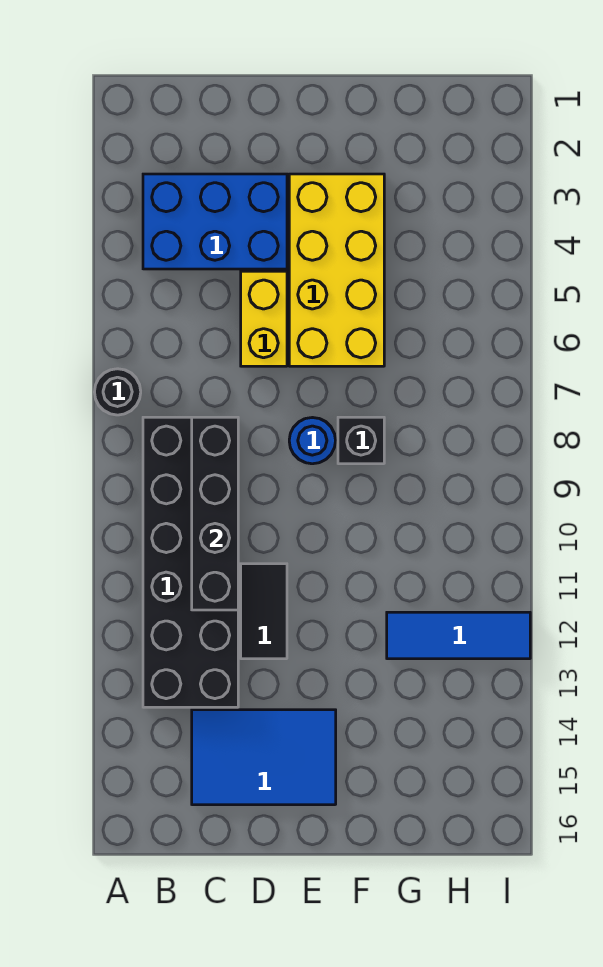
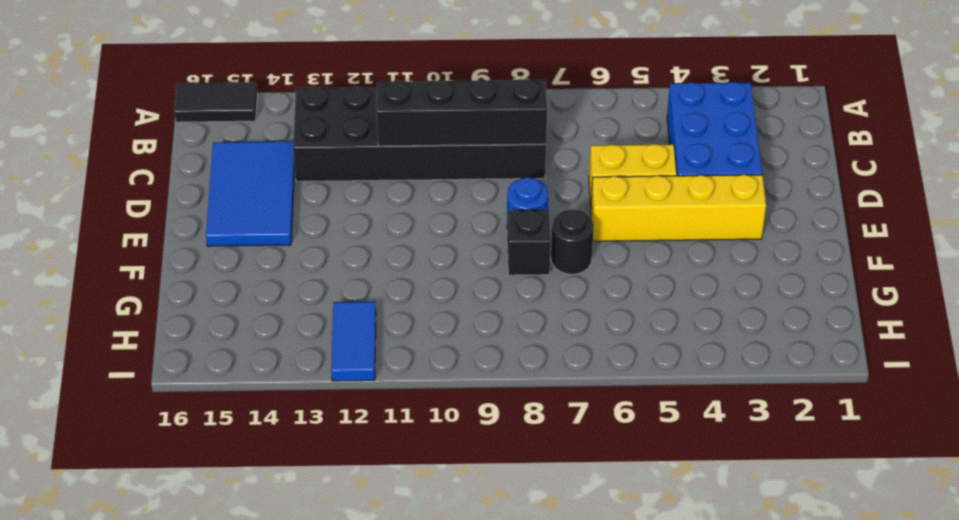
black round brick A7 level 1 -> black round brick F7 level 1
black tile D11:D12 level 1 -> black tile A15:A16 level 1
yellow brick E3:F6 level 1 -> yellow brick E3:E6 level 1
blue tile G12:I12 level 1 -> blue tile H12:I12 level 1

